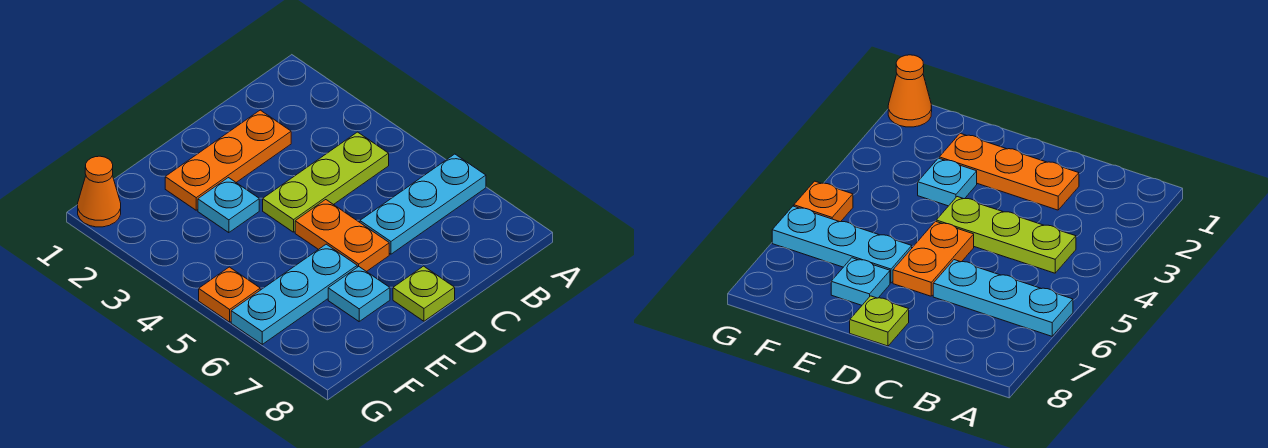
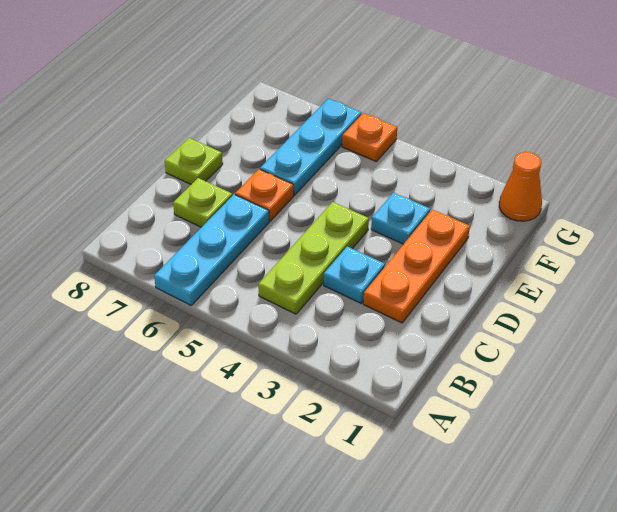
none -> lime plate C7 level 1
orange plate D5:D6 level 1 -> orange plate D6 level 1
cyan plate E7 level 1 -> cyan plate C3 level 1

